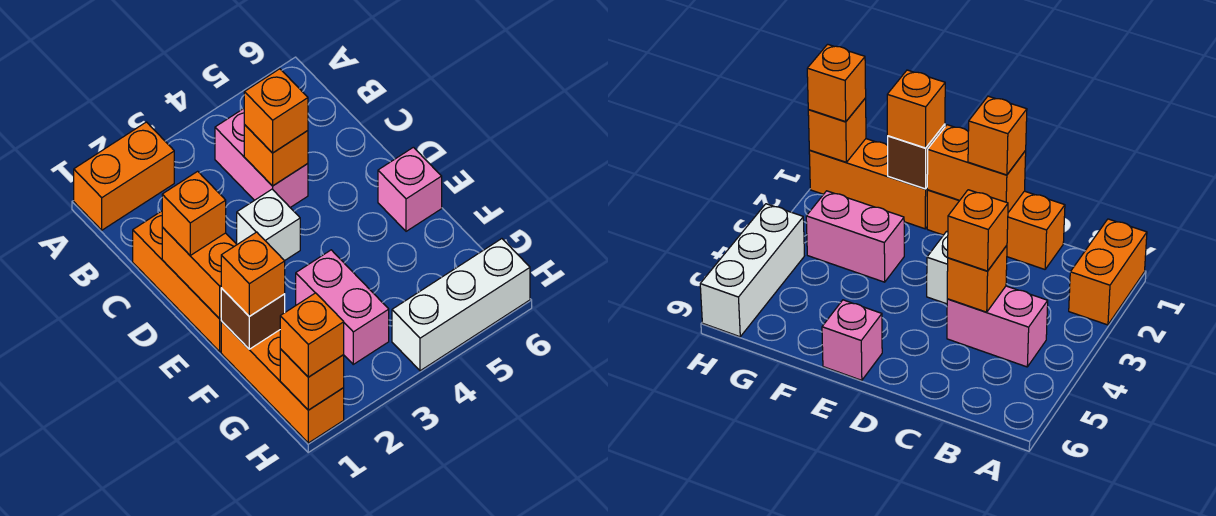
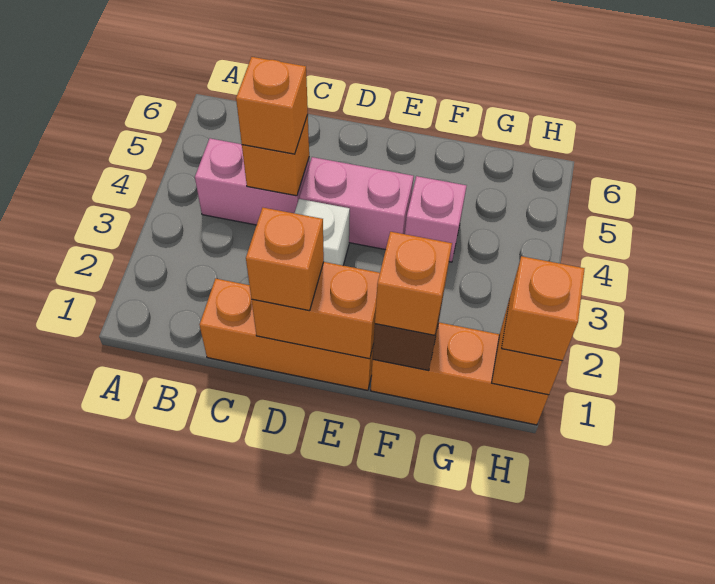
orange brick A1:A2 level 1 -> none
pink brick E6 level 1 -> pink brick F4 level 1
pink brick F3:G3 level 1 -> pink brick D4:E4 level 1
white brick H4:H6 level 1 -> none

